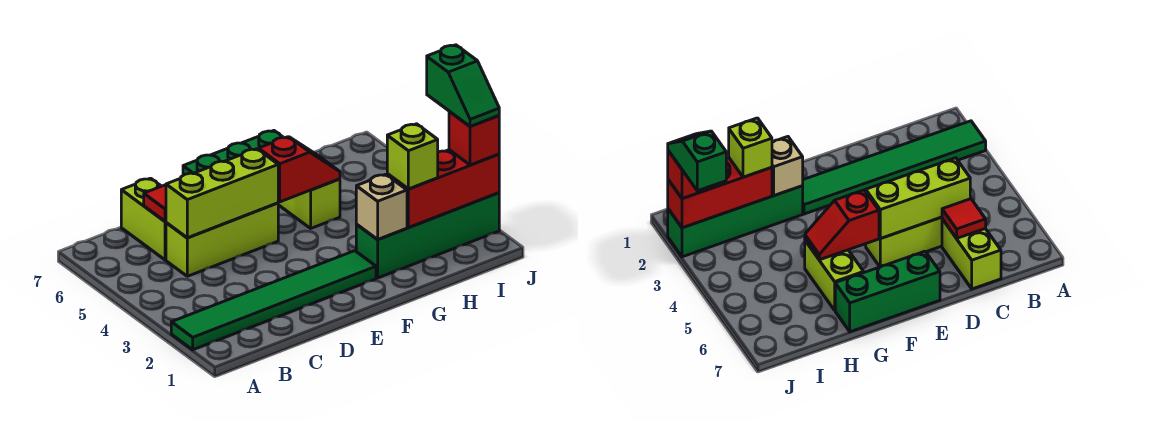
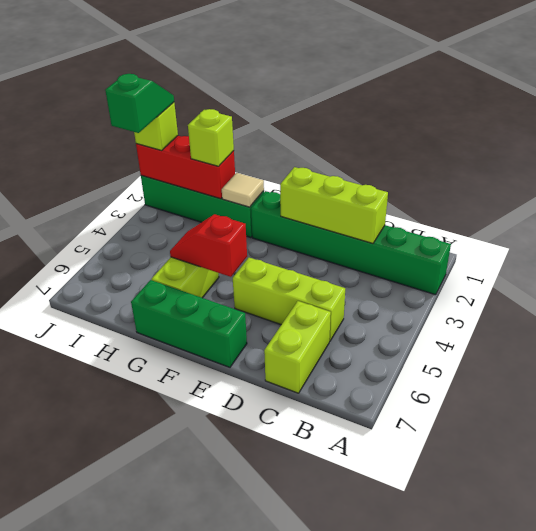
green tile A2:F2 level 1 -> green brick A2:F2 level 1
lime brick C5:E5 level 2 -> lime brick C2:E2 level 2
red tile C6 level 2 -> none
tan brick G2 level 2 -> tan tile G2 level 2
red brick J2 level 3 -> lime brick J2 level 3

